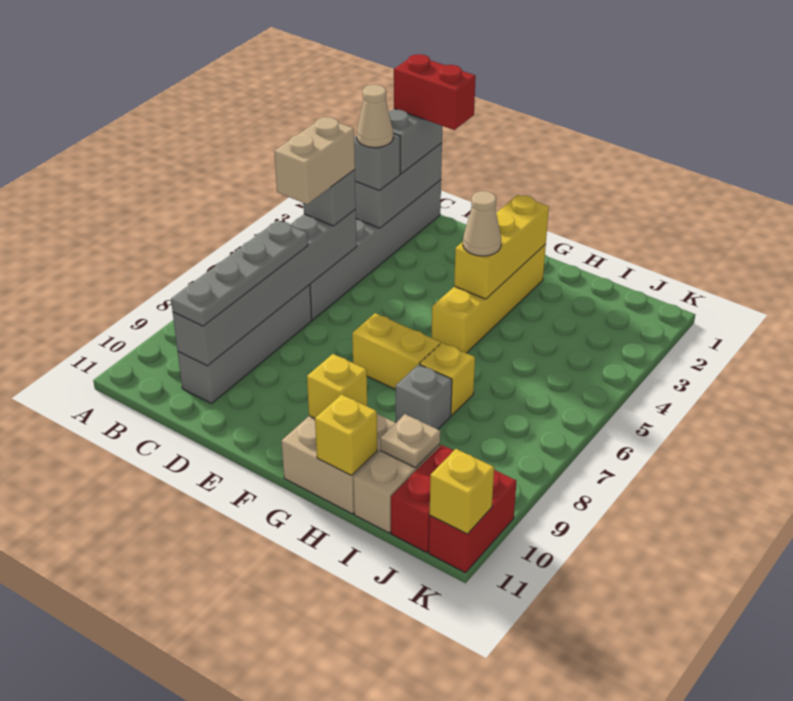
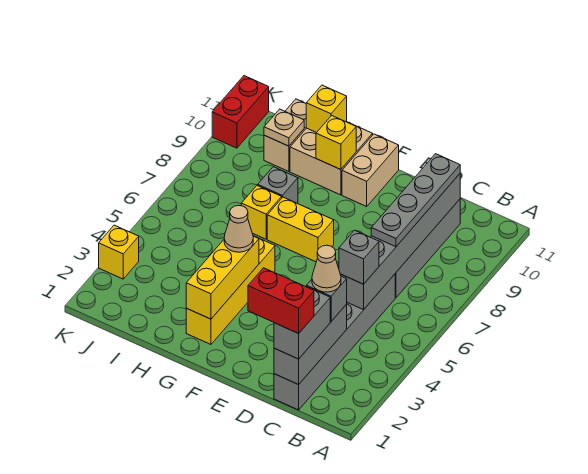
tan brick C5:C6 level 4 -> tan brick F10:F11 level 1
red brick J10:J11 level 1 -> none
yellow brick K11 level 2 -> yellow brick K3 level 1

